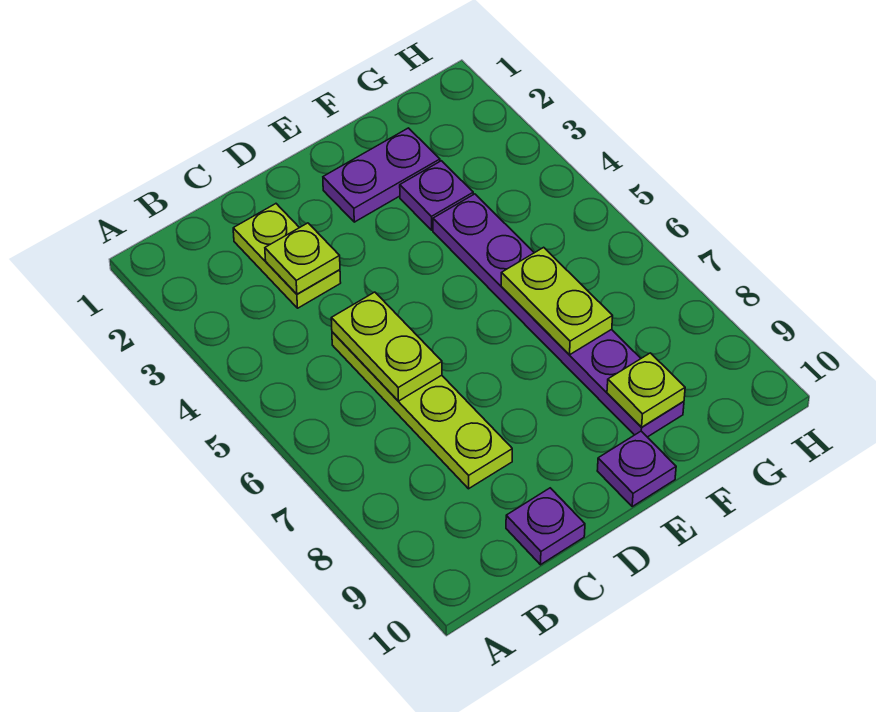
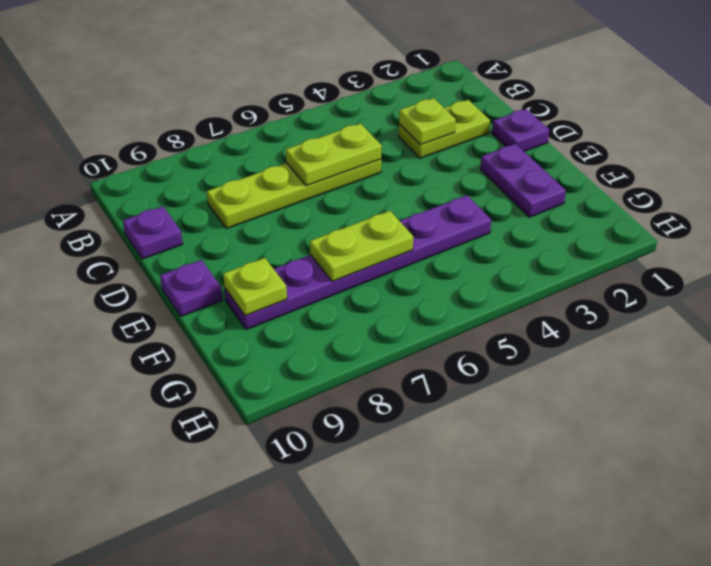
purple plate F3 level 1 -> purple plate D1 level 1

